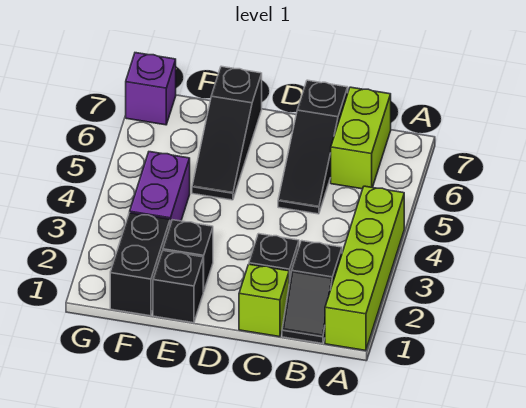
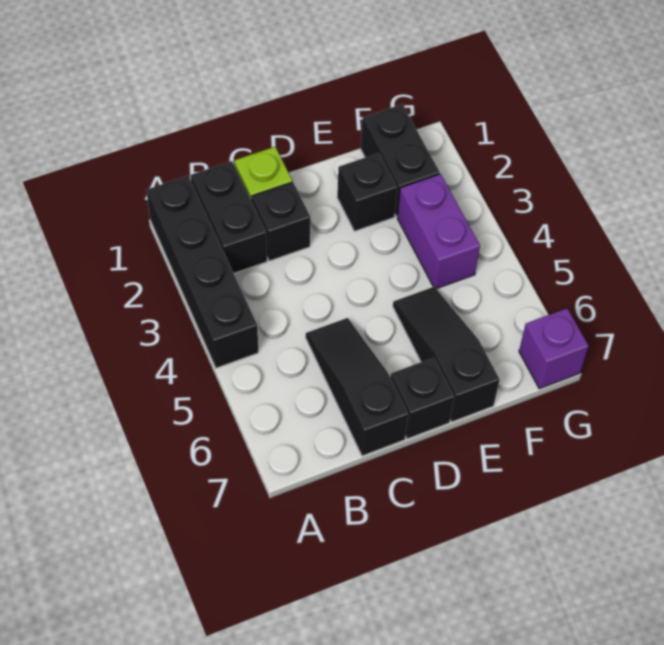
lime brick A1:A4 level 1 -> black brick A1:A4 level 1
black slope B1:B2 level 1 top 2 -> black brick B1:B2 level 1
lime brick B6:B7 level 1 -> none
black brick E1 level 1 -> black brick D7 level 1

